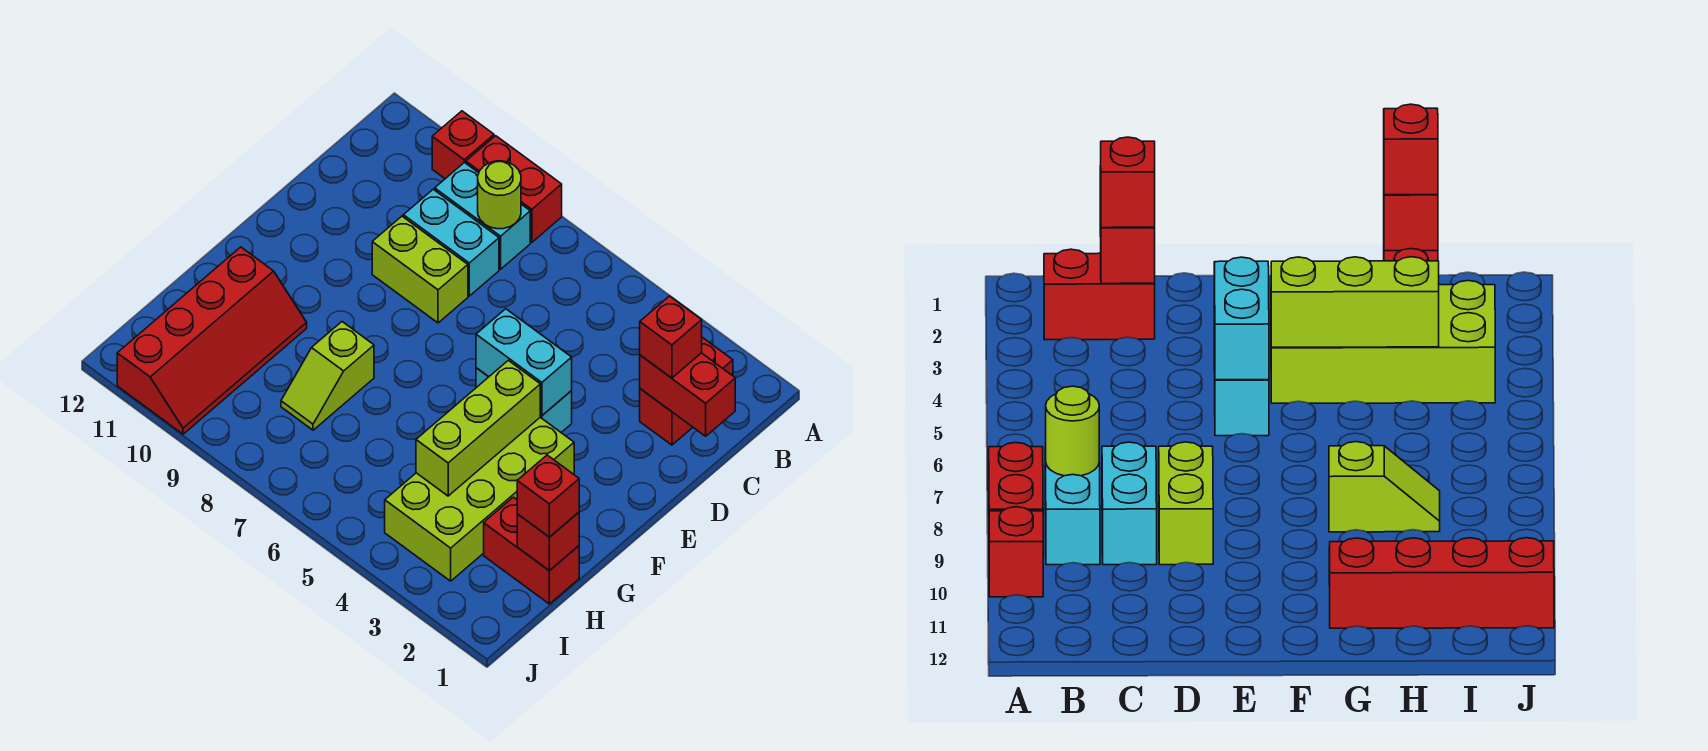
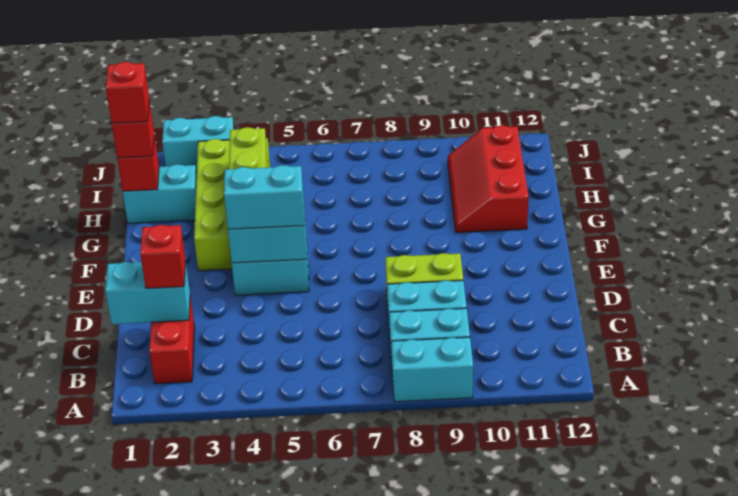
red brick A8:A9 level 1 -> cyan brick A8:A9 level 1
red brick A10 level 1 -> red brick H1 level 4
lime round brick B8 level 2 -> none
red brick C1:C2 level 2 -> cyan brick C1:C2 level 2
none -> cyan brick E4:E5 level 3
lime slope G8:H8 level 1 top G -> none
red slope G10:J11 level 1 top 11 -> red slope G10:I11 level 1 top 11
red brick H1:H2 level 1 -> cyan brick H1:H2 level 1
none -> cyan brick J2:J3 level 1

